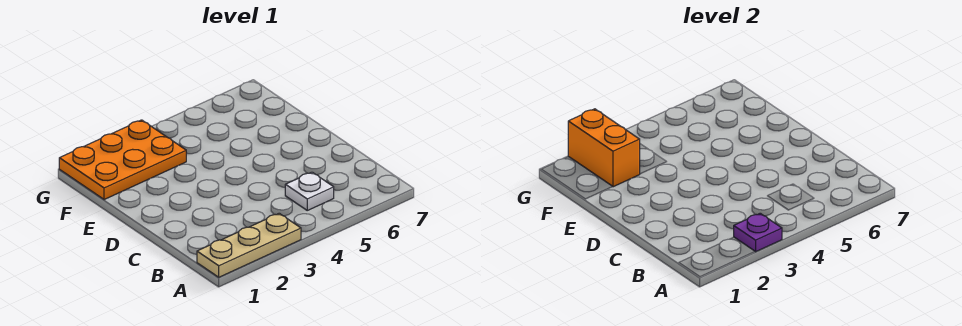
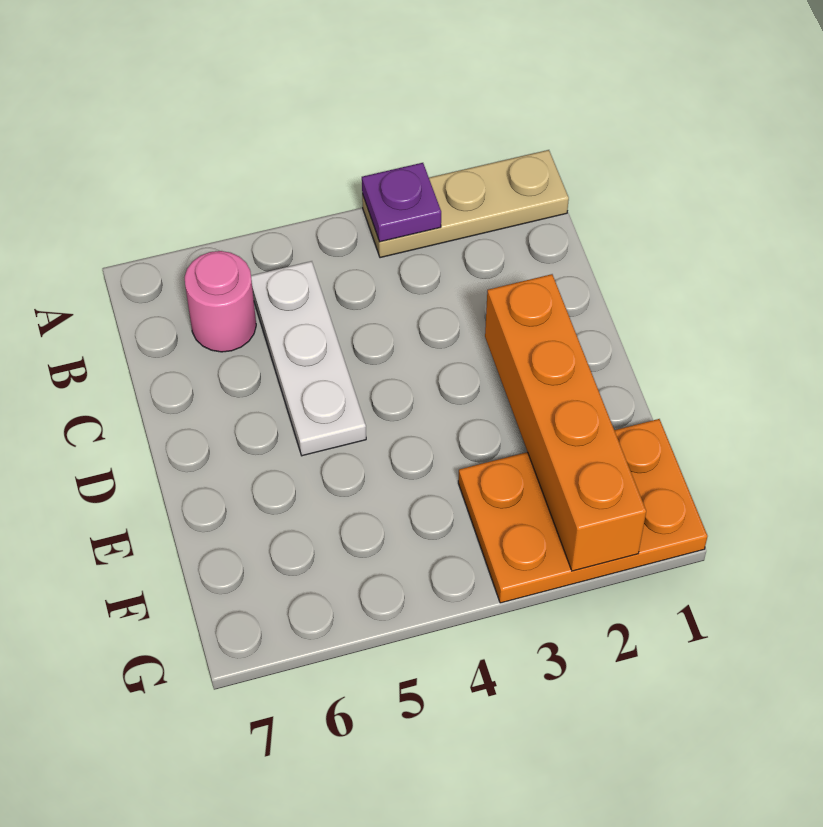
white plate B5 level 1 -> white plate B5:D5 level 1
none -> pink round brick B6 level 1
orange brick F2:G2 level 2 -> orange brick D2:G2 level 2

